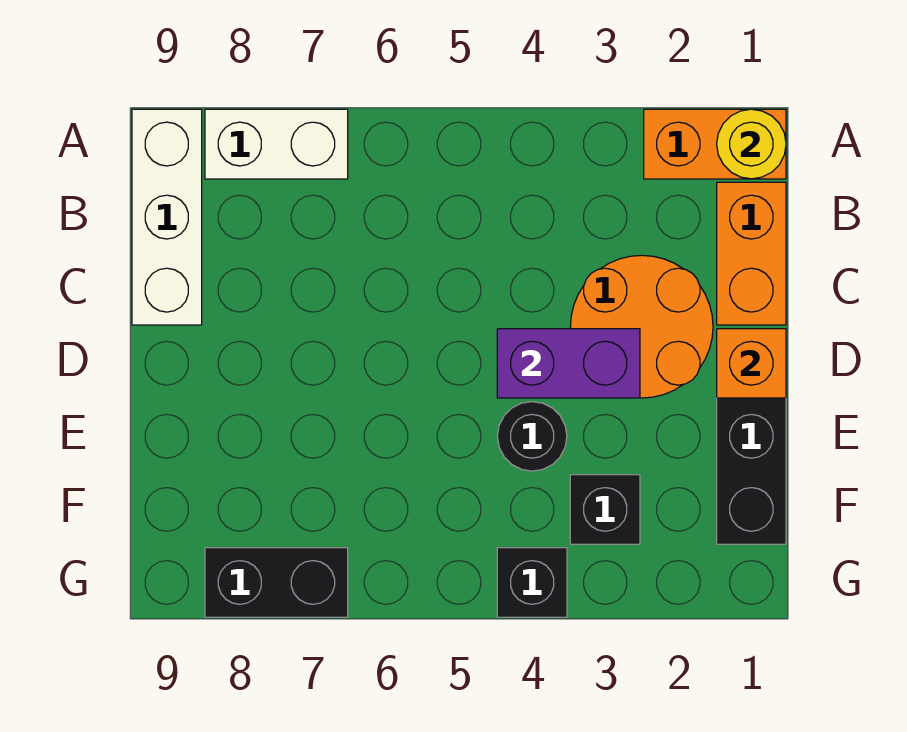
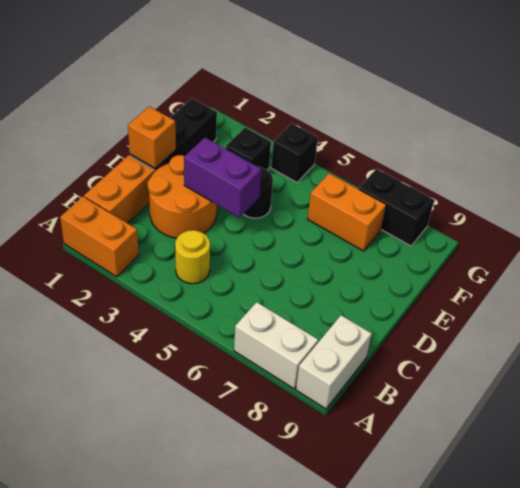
yellow round brick A1 level 2 -> yellow round brick B4 level 1
white brick A9:C9 level 1 -> white brick A9:B9 level 1
none -> orange brick F6:F7 level 1

